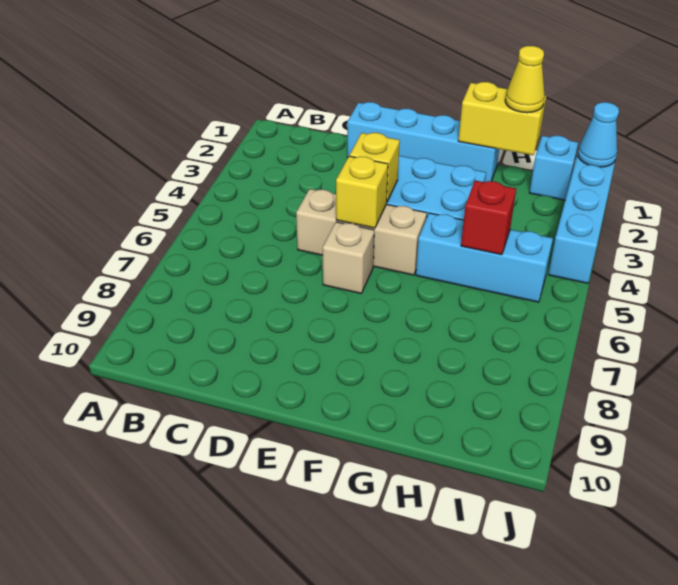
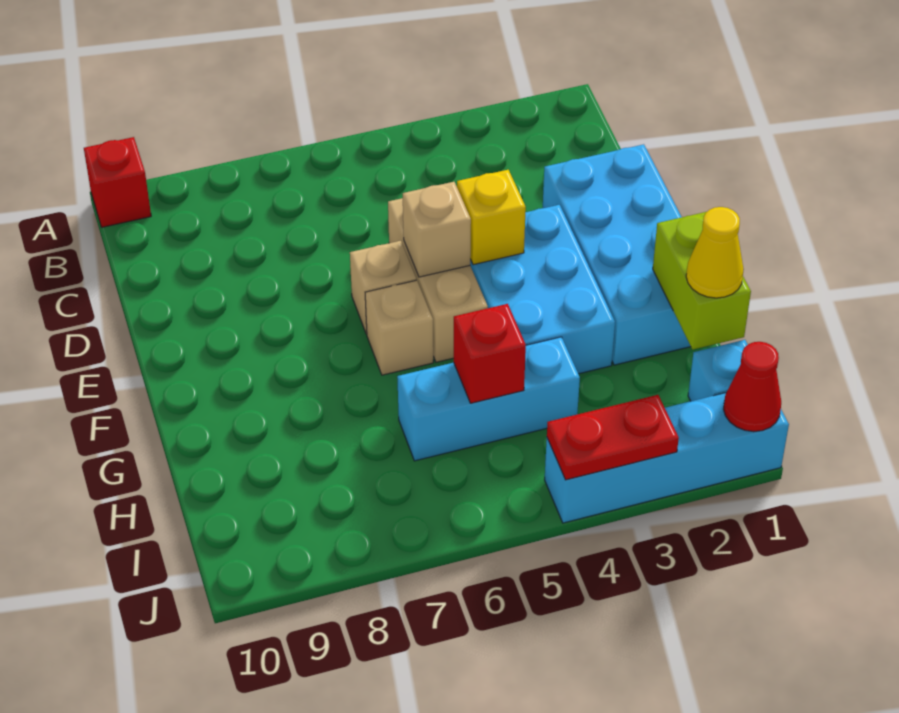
none -> red brick A10 level 1
cyan brick D1:G1 level 1 -> cyan brick D1:G2 level 1
yellow brick E5 level 2 -> tan brick E5 level 2
none -> tan brick F6 level 1
yellow brick G1:H1 level 2 -> lime brick G1:H1 level 2
cyan brick G5:I5 level 1 -> cyan brick H4:H6 level 1
cyan cone J1 level 2 -> red cone J1 level 2
none -> red plate J3:J4 level 2

